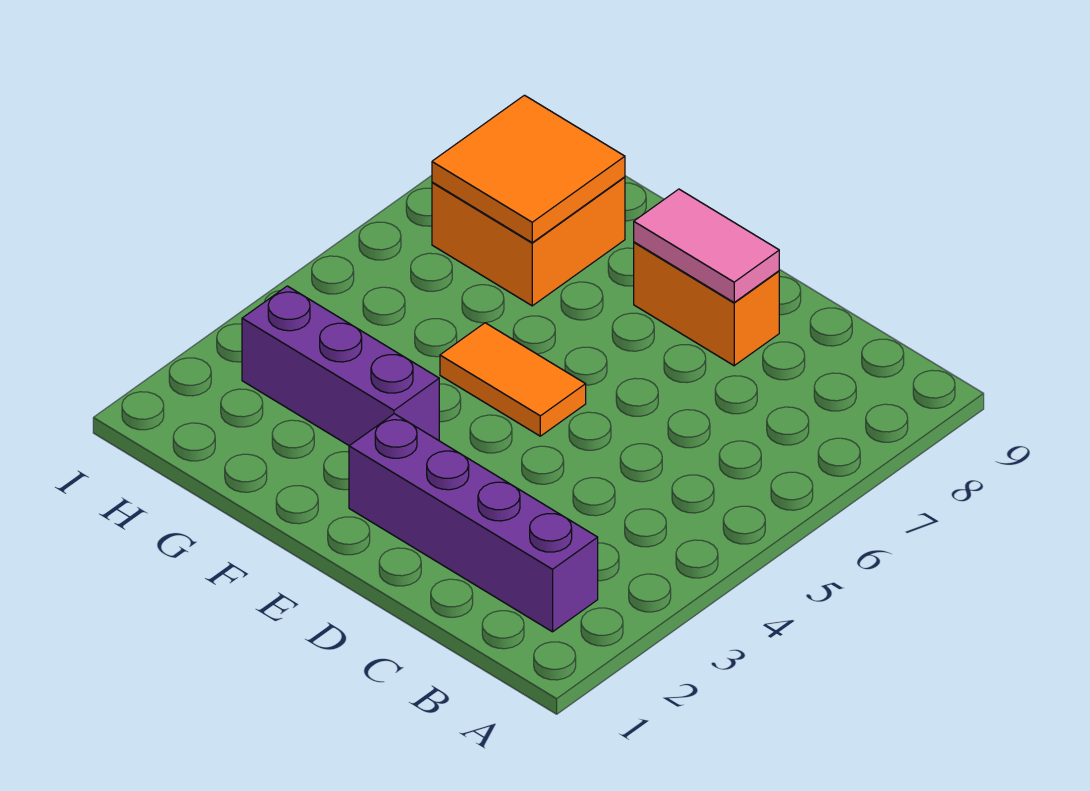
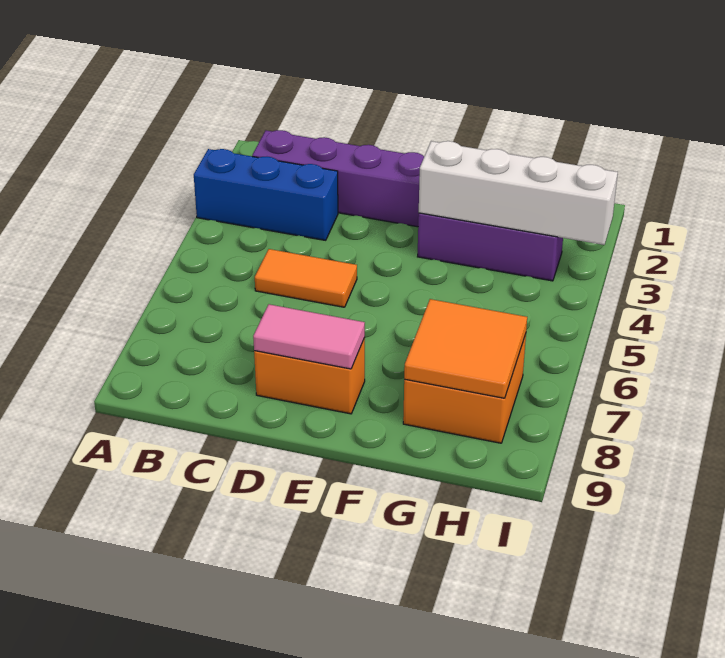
none -> blue brick A3:C3 level 1
orange tile E5:F5 level 1 -> orange tile C5:D5 level 1
none -> white brick F3:I3 level 2

